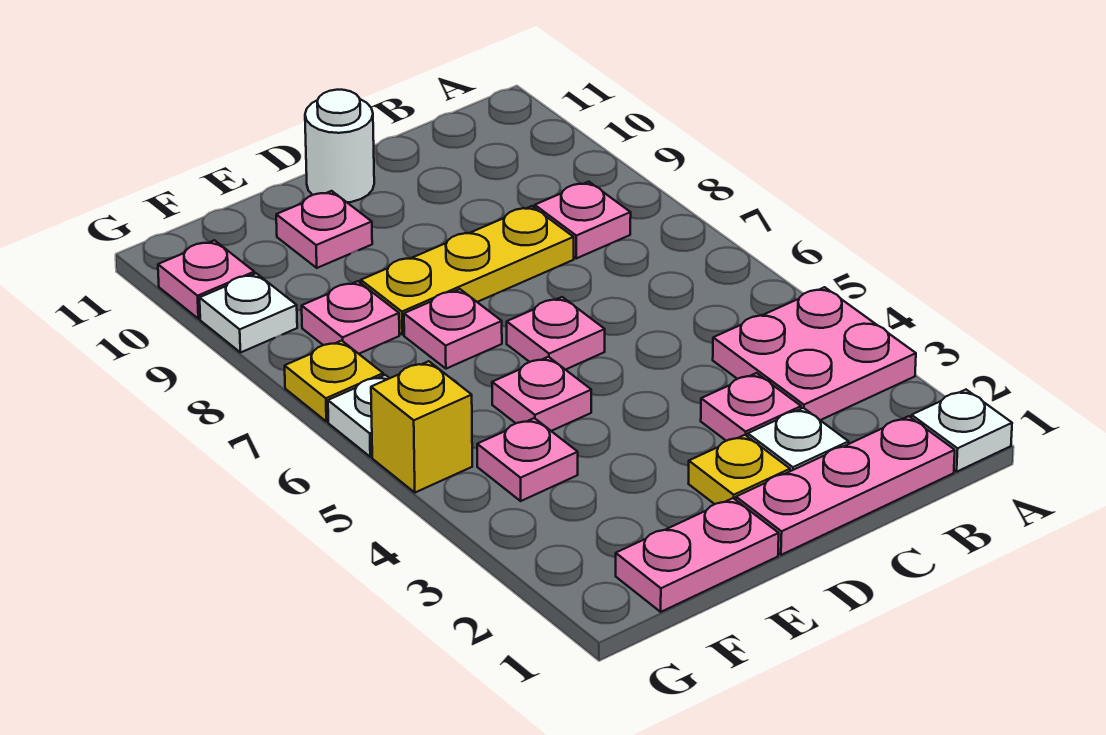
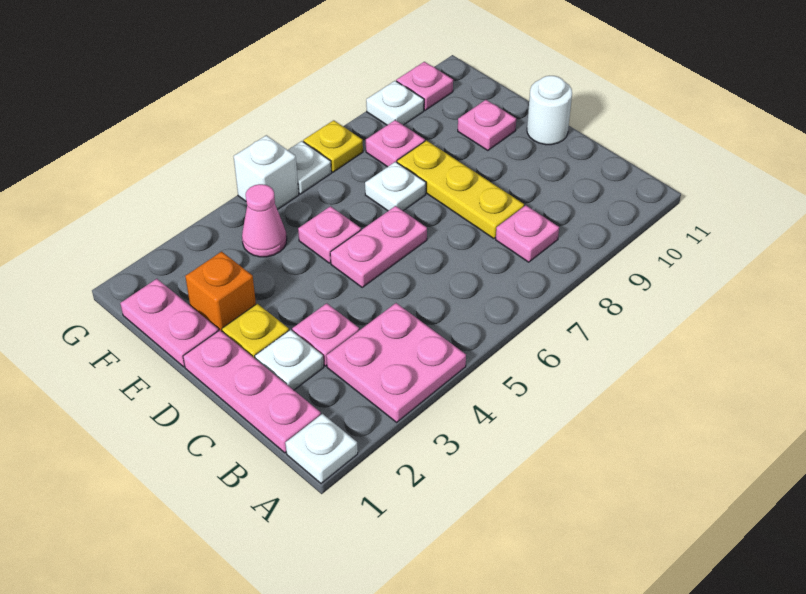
pink plate D6 level 1 -> pink plate D5:D6 level 1
none -> orange brick E2 level 1
pink plate E7 level 1 -> white plate E7 level 1
pink plate F4 level 1 -> pink cone F4 level 1
yellow brick G5 level 1 -> white brick G5 level 1

